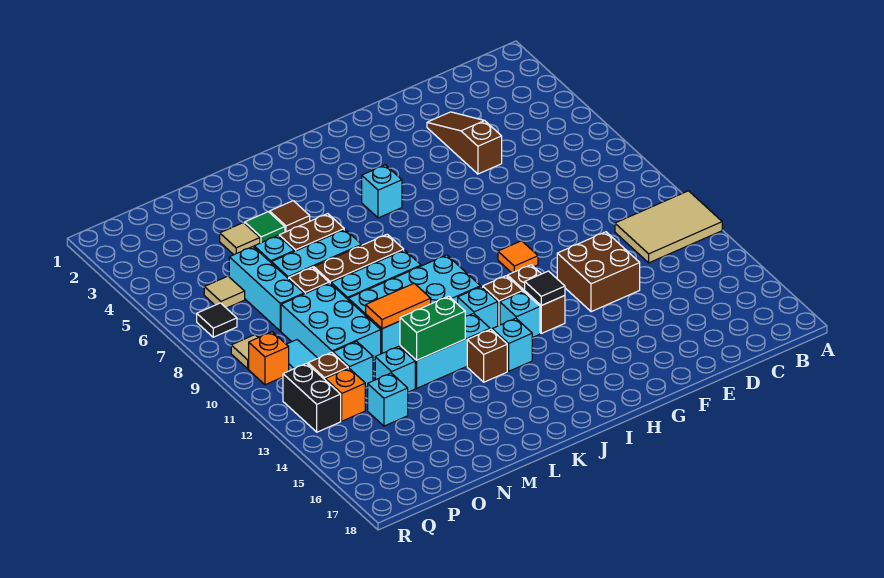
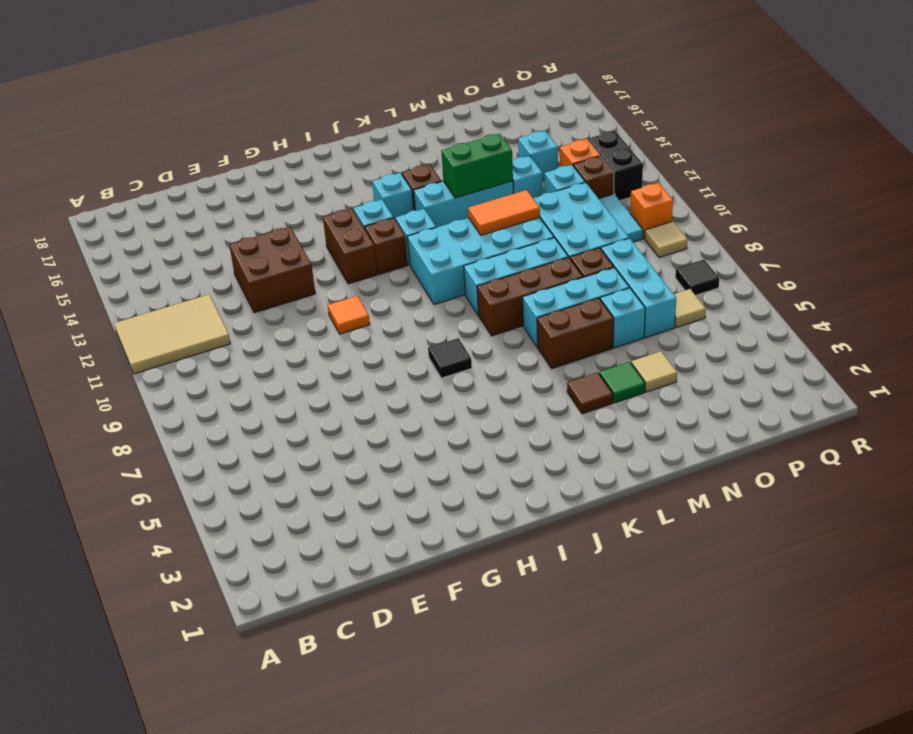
brown slope E3:E5 level 1 top 5 -> none
black tile H13 level 2 -> black tile I7 level 1
cyan brick I5 level 1 -> none

